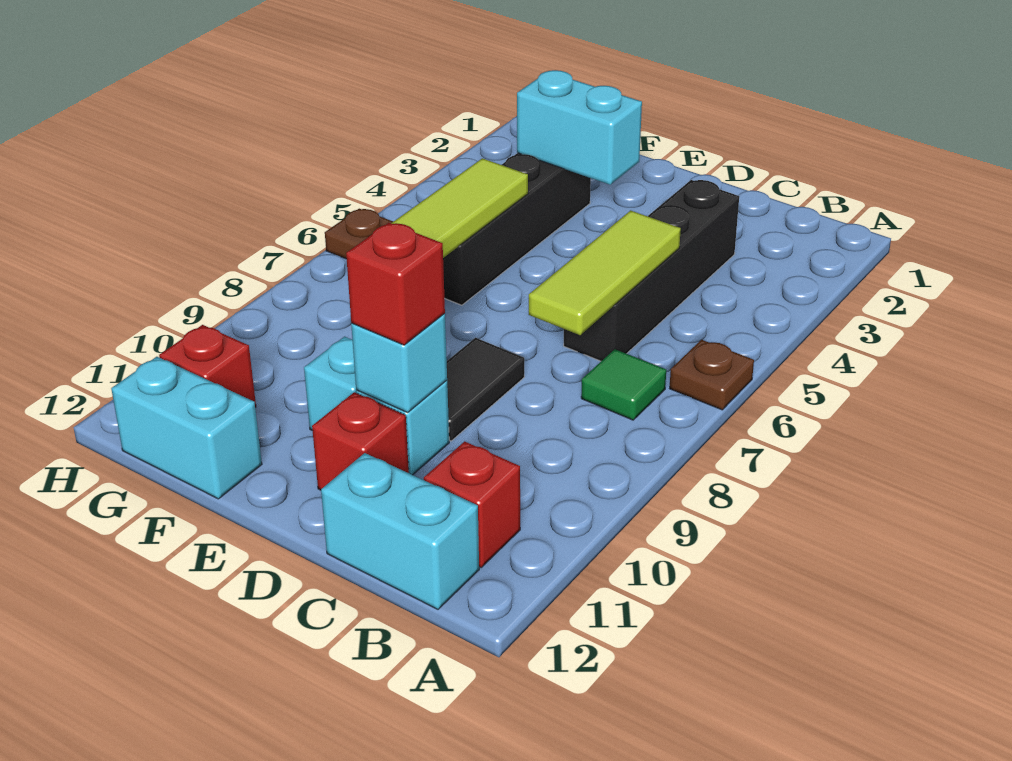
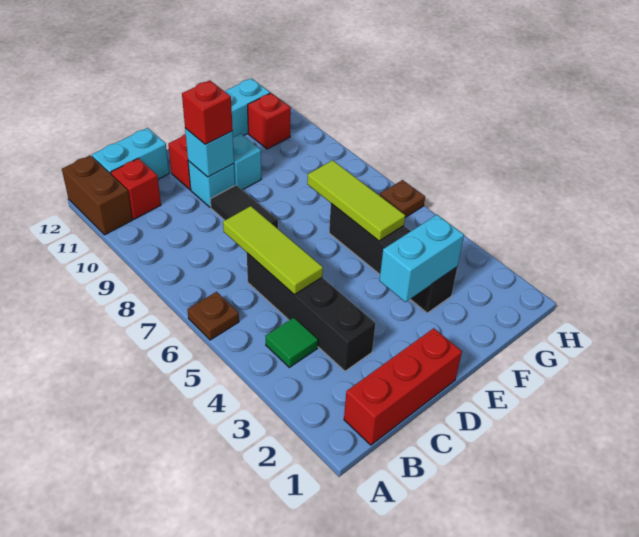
none -> brown brick A11:A12 level 1
none -> red brick B1:D1 level 1
green tile B7 level 1 -> green tile B4 level 1

